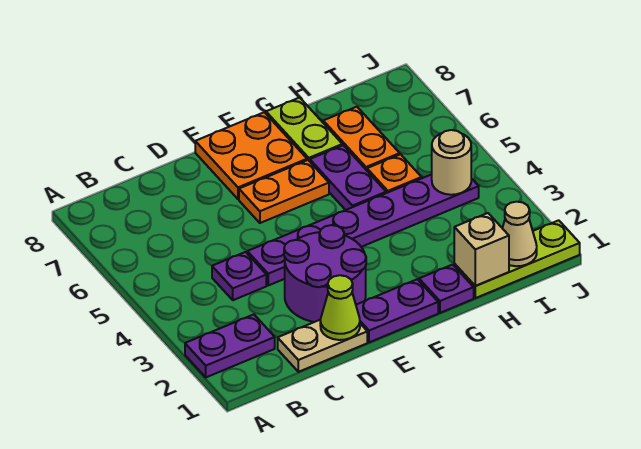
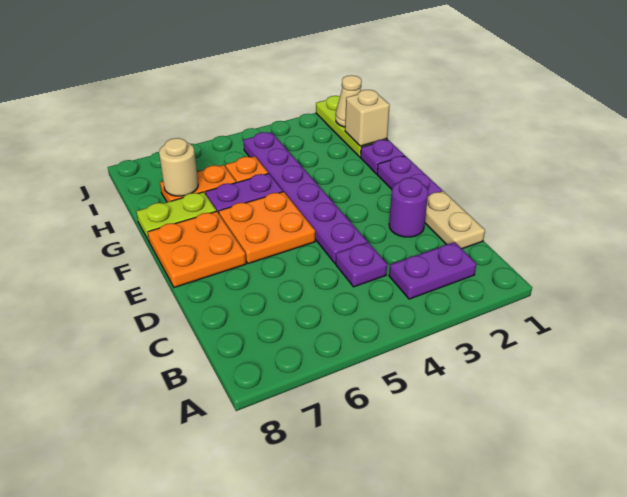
purple plate A2:B2 level 1 -> purple plate B2:B3 level 1
lime cone D1 level 2 -> none
purple round brick D2:E3 level 1 -> purple round brick D2 level 1
orange plate E6:F6 level 1 -> orange plate E5:F6 level 1
tan round brick I4 level 2 -> tan round brick H7 level 2

